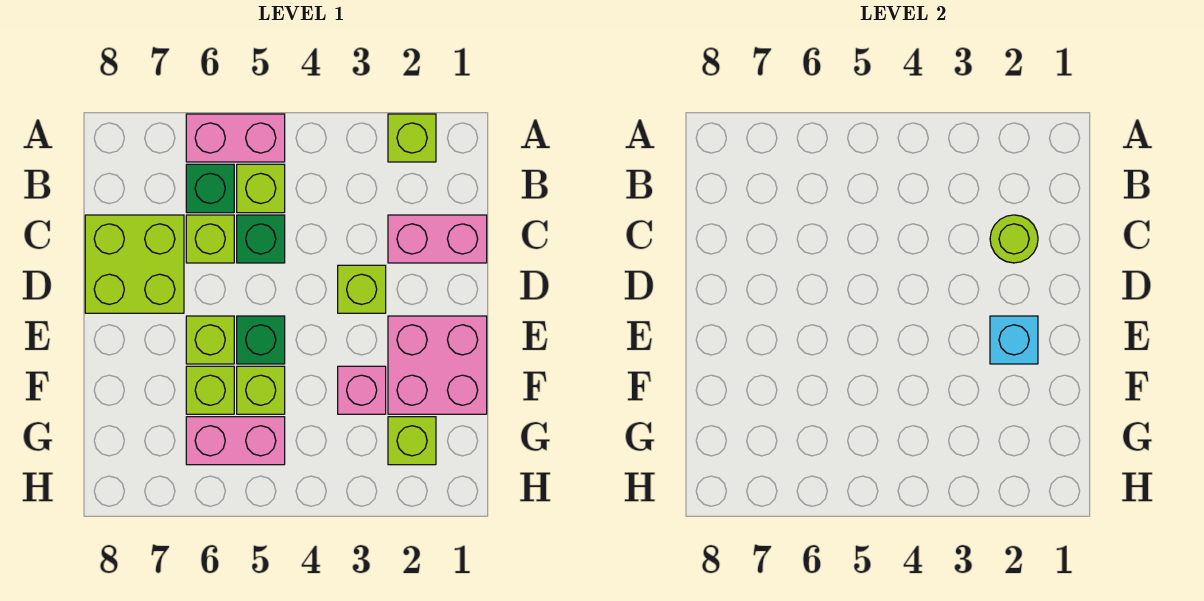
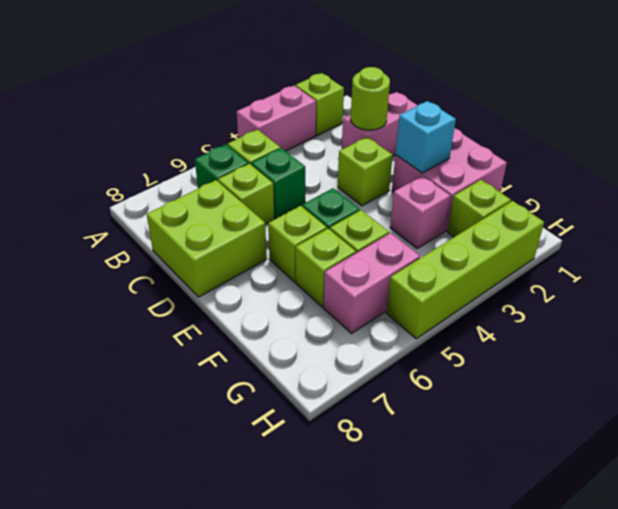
pink brick A5:A6 level 1 -> pink brick A3:A4 level 1
none -> lime brick H2:H5 level 1

